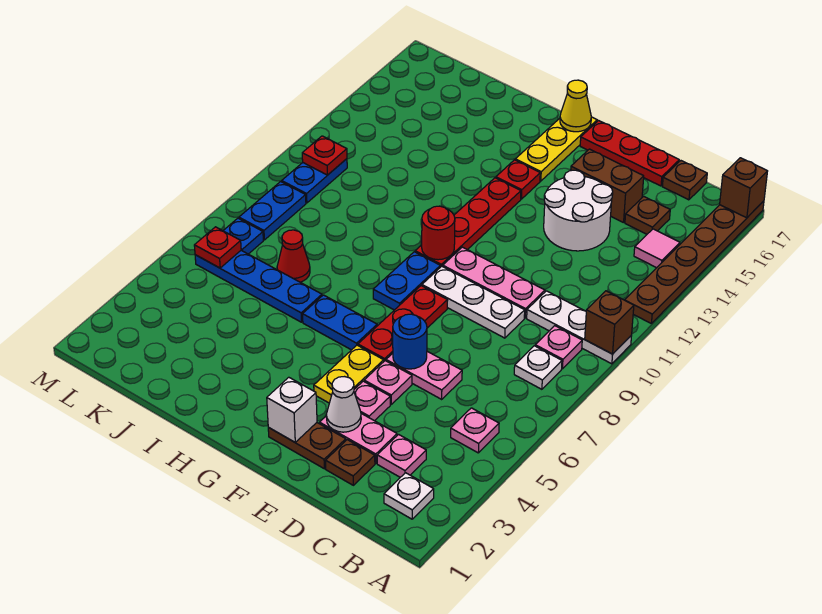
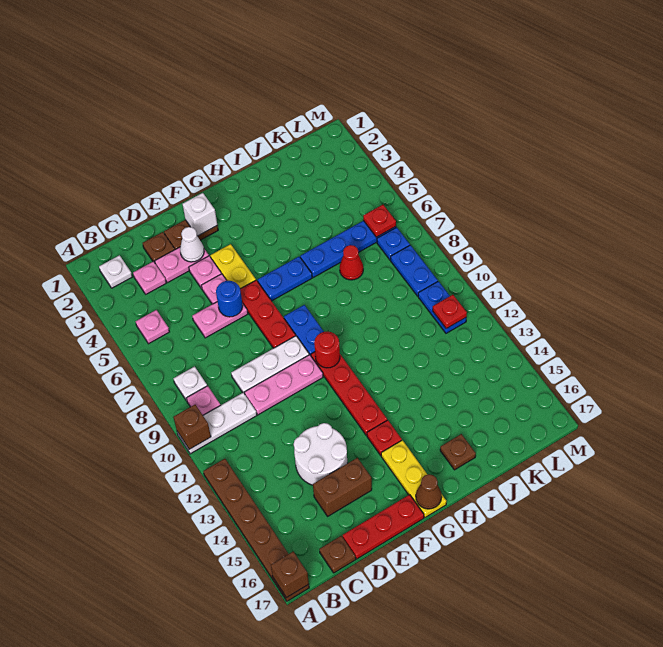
pink tile B14 level 1 -> none
brown plate C15 level 1 -> brown plate I16 level 1
yellow cone G17 level 2 -> brown cone G17 level 2

